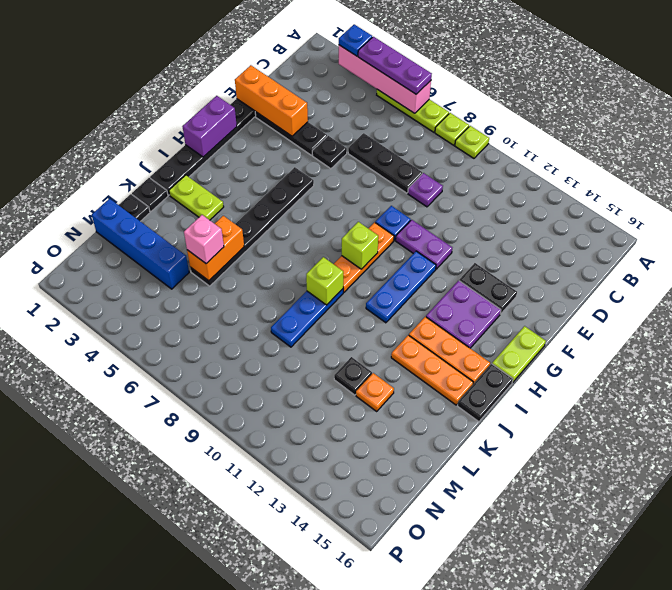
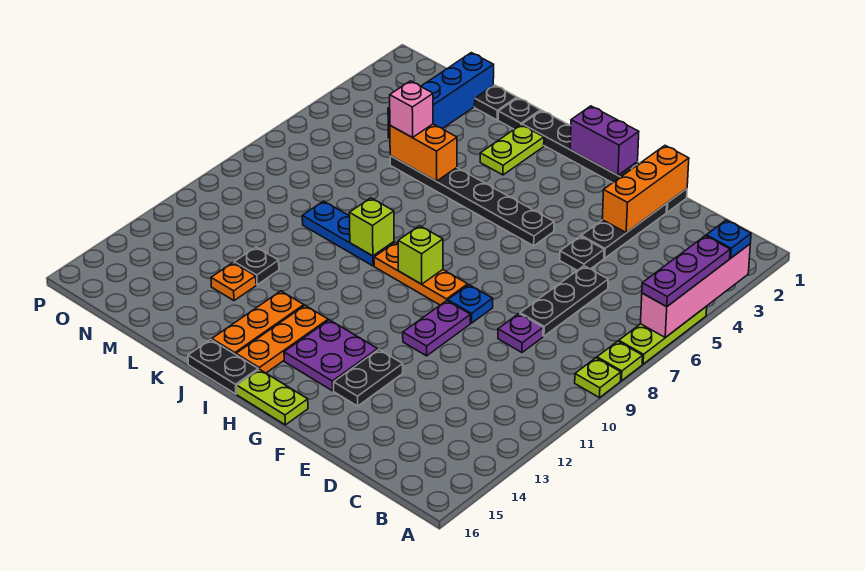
blue plate G11:I11 level 1 -> none

